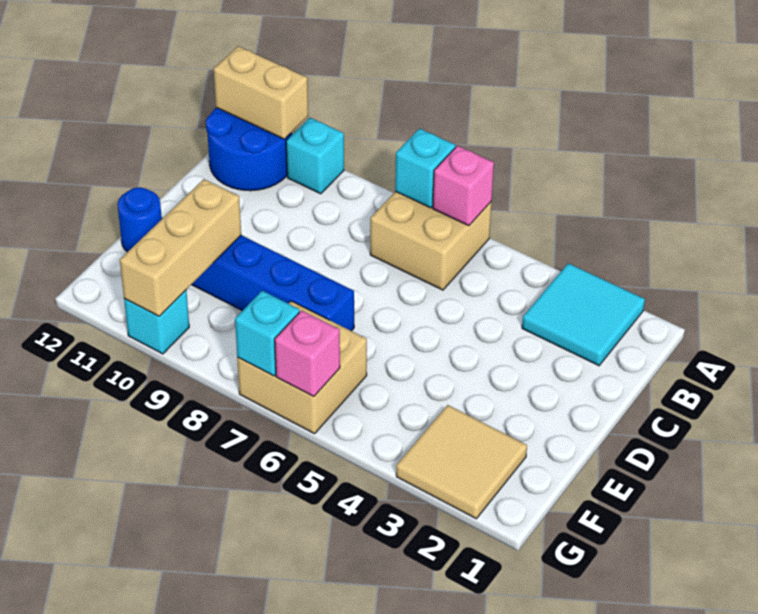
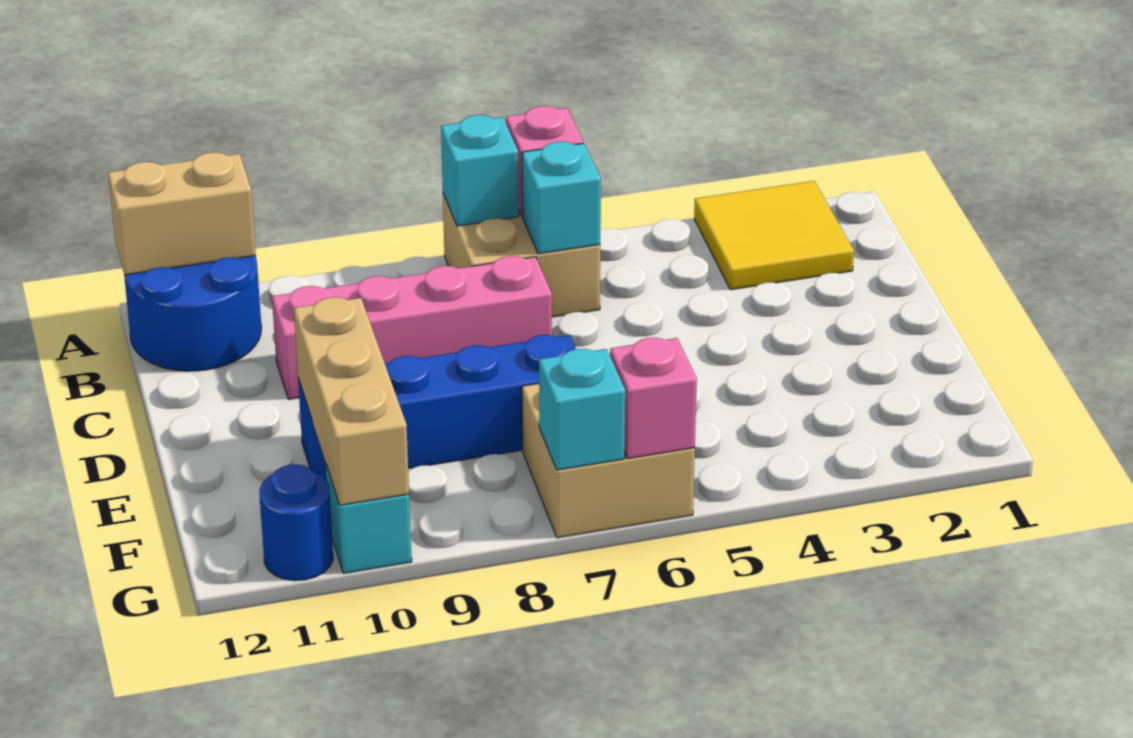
cyan tile A2:B3 level 1 -> yellow tile A2:B3 level 1
cyan brick A10 level 1 -> cyan brick B6 level 2
none -> pink brick C7:C10 level 1
blue round brick E12 level 1 -> blue round brick G11 level 1
tan tile F2:G3 level 1 -> none

